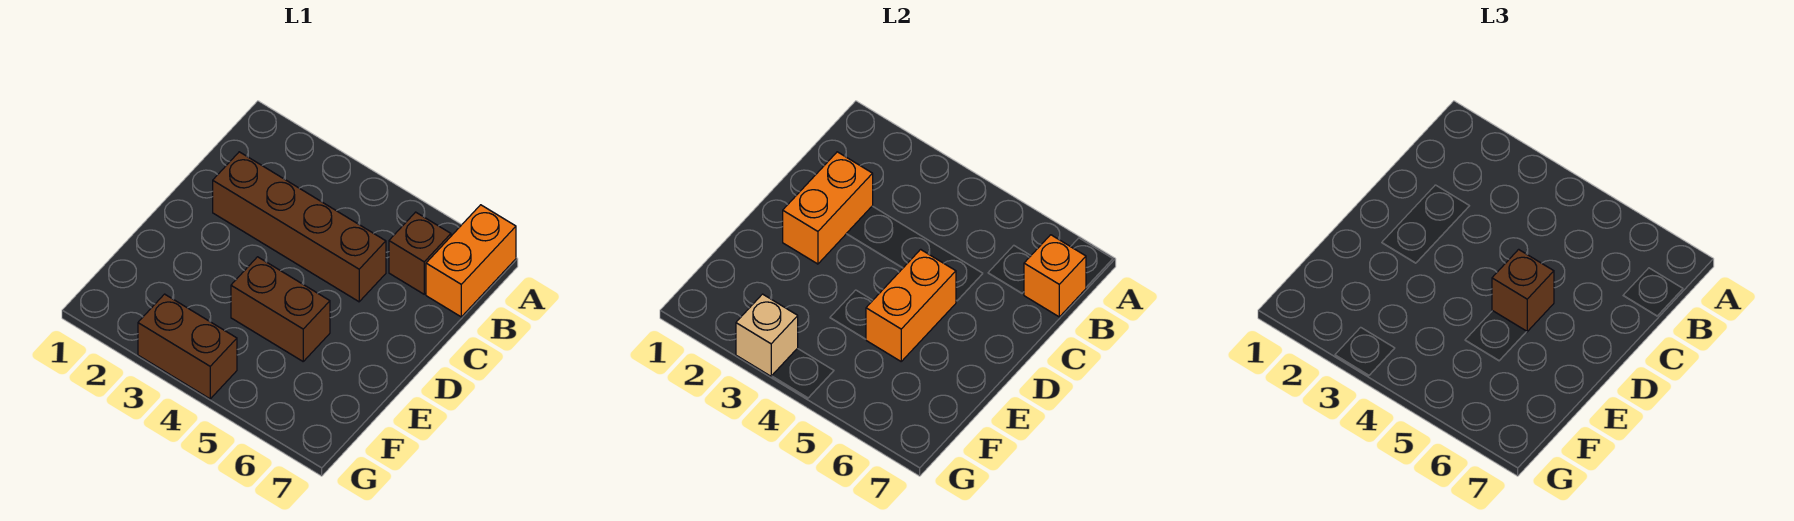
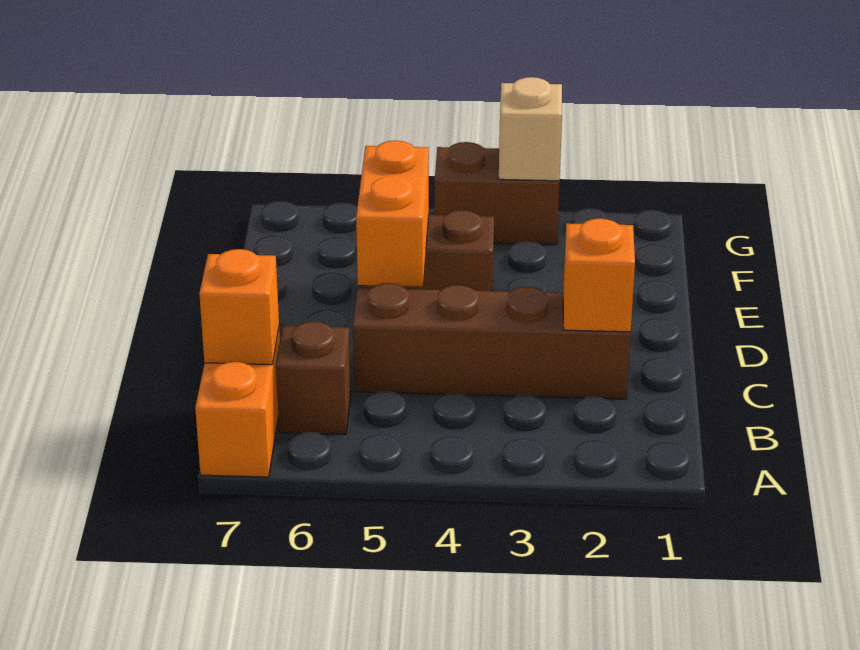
orange brick C2:D2 level 2 -> orange brick C2 level 2
brown brick D5 level 3 -> none

